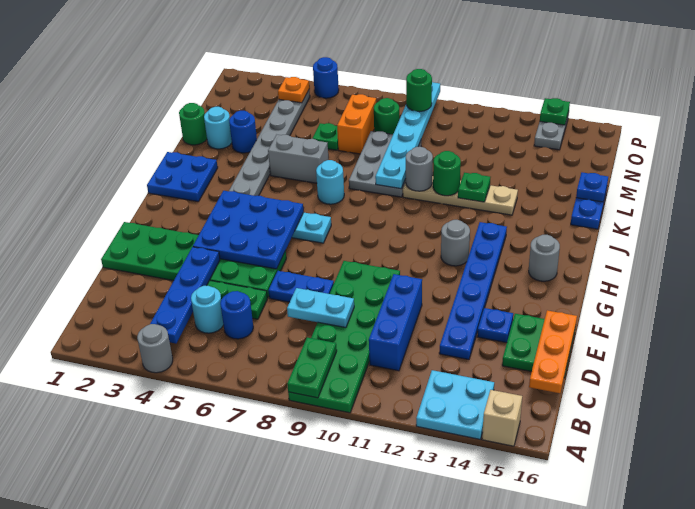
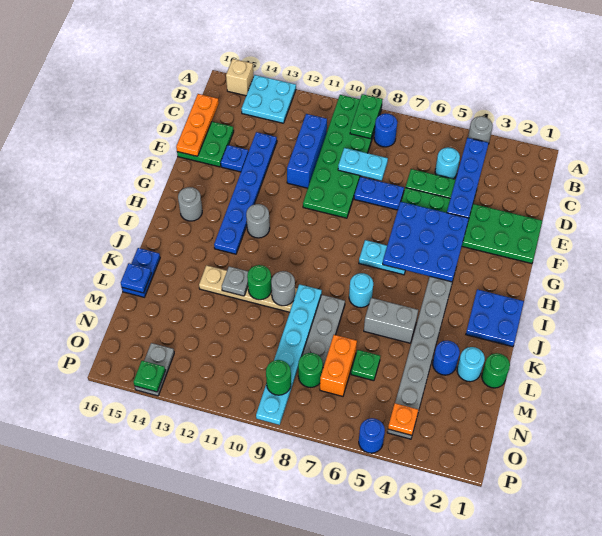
blue round brick C6 level 1 -> blue round brick B8 level 1
green plate K12 level 2 -> grey plate K12 level 2

